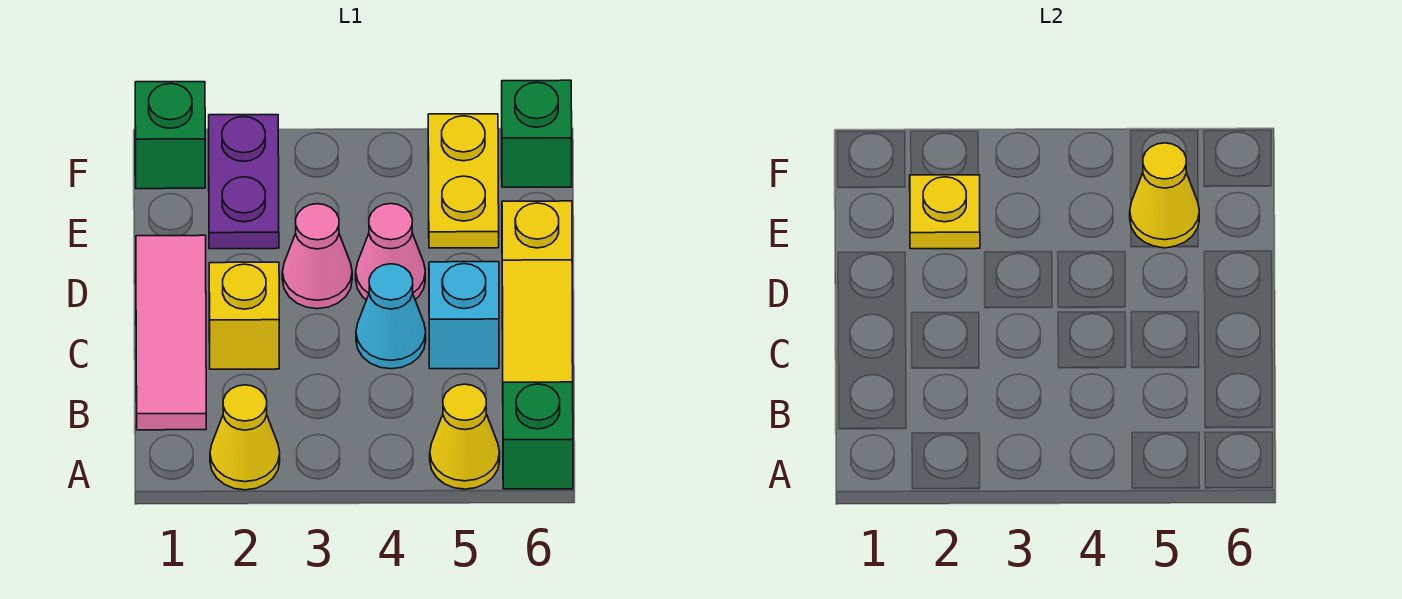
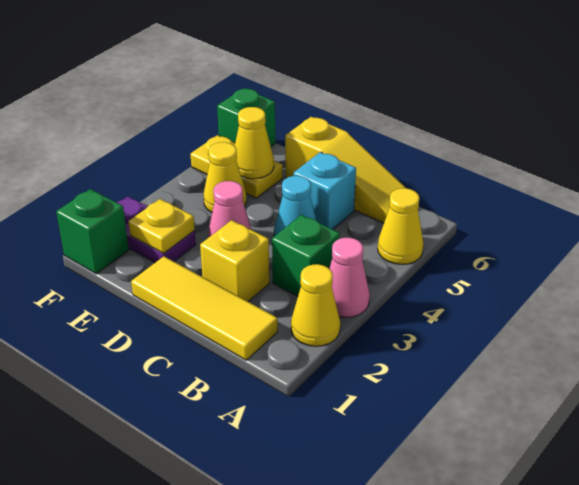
green brick A6 level 1 -> green brick B3 level 1
pink tile B1:D1 level 1 -> yellow tile B1:D1 level 1
pink cone D4 level 1 -> pink cone A3 level 1
none -> yellow cone E4 level 1

